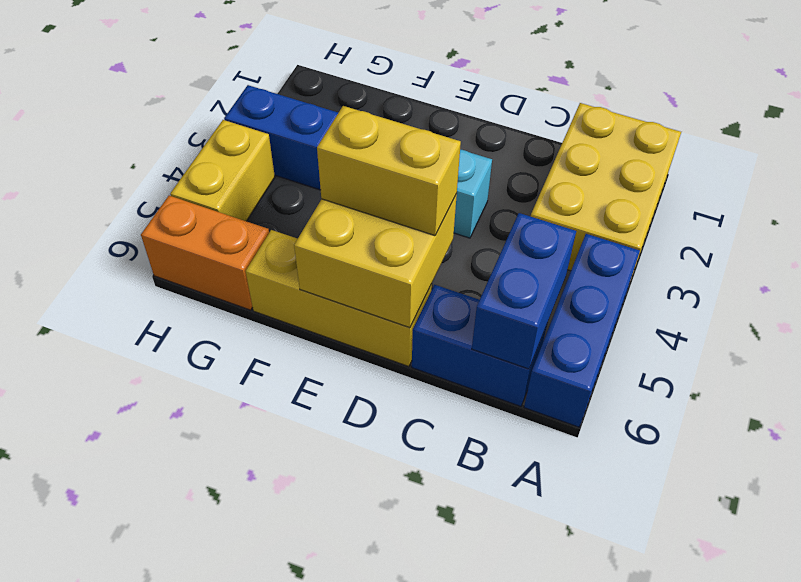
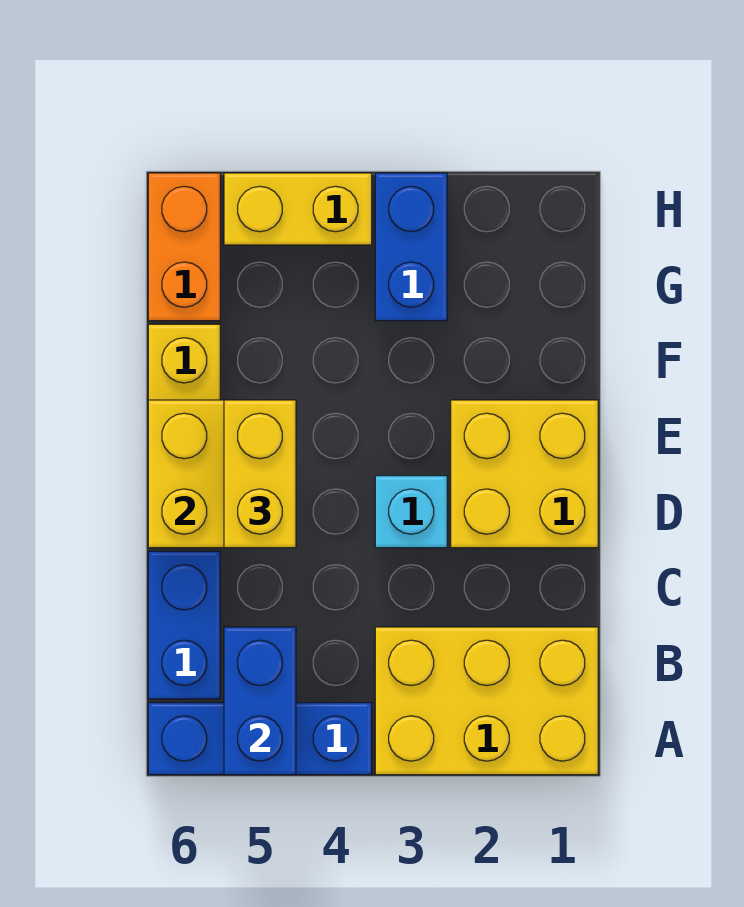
blue brick B5:B6 level 2 -> blue brick A5:B5 level 2
none -> yellow brick D1:E2 level 1

